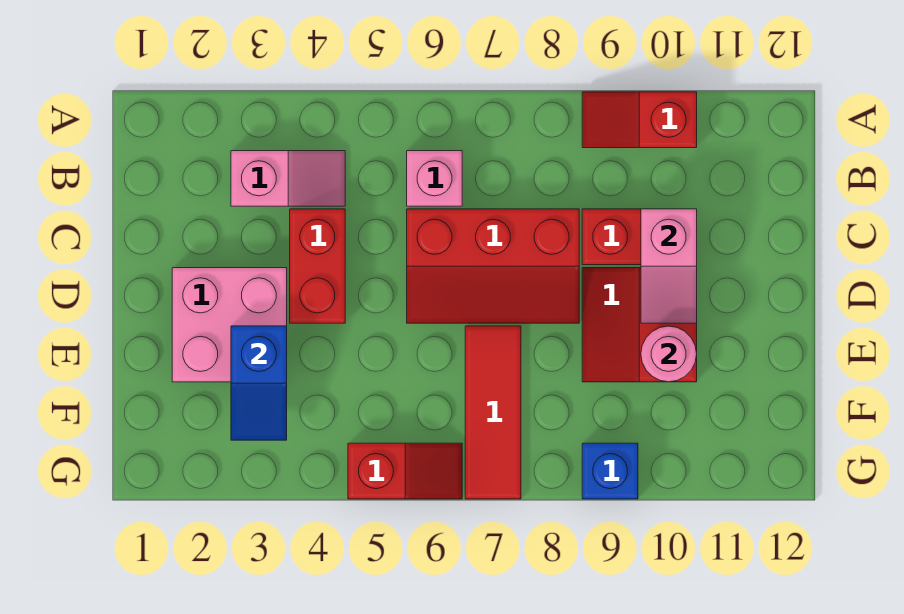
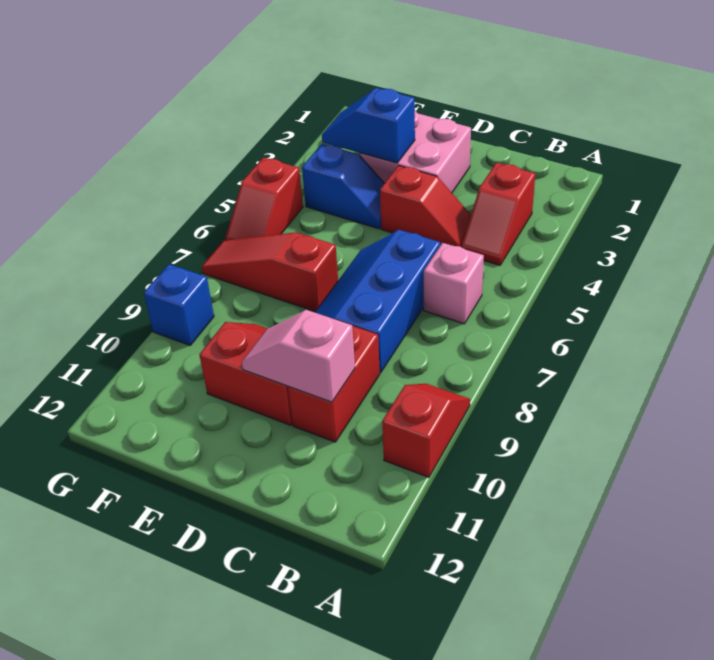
pink slope B3:B4 level 1 top 3 -> red slope B3:B4 level 1 top 3
red brick C4:D4 level 1 -> red slope C4:D4 level 1 top D
red slope C6:D8 level 1 top C -> blue slope C6:D8 level 1 top C
none -> blue slope E4:F4 level 1 top F
red tile E7:G7 level 1 -> red slope E7:G7 level 1 top E
pink round brick E10 level 2 -> none

